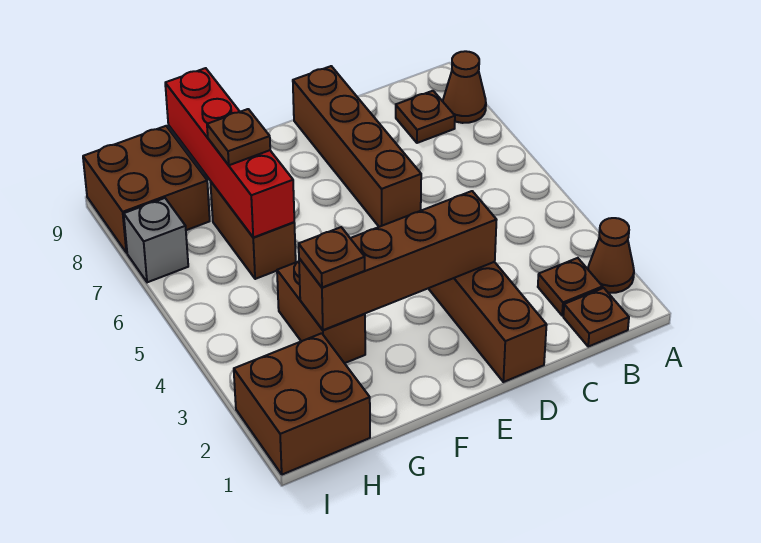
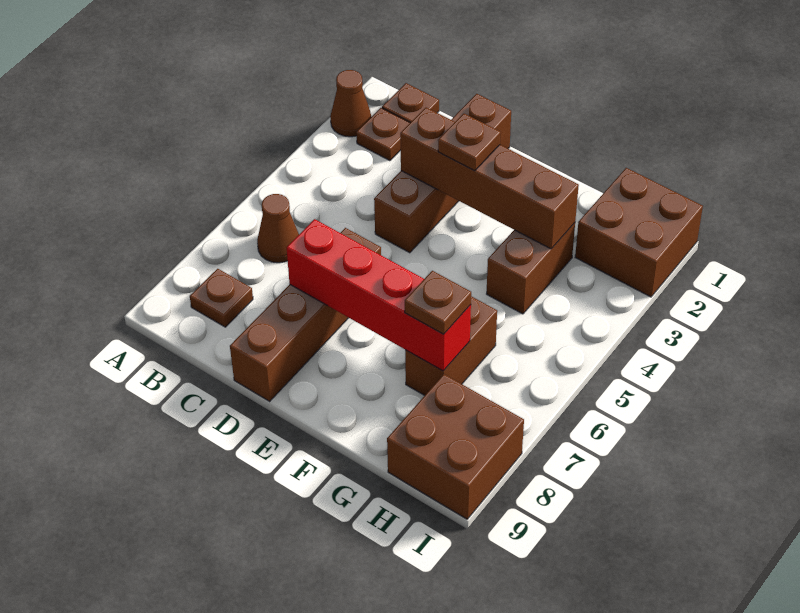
brown cone A8 level 1 -> brown cone B6 level 1
brown plate G3 level 3 -> brown plate E3 level 3
red brick G6:G9 level 2 -> red brick D7:G7 level 2
grey brick I7 level 1 -> none

